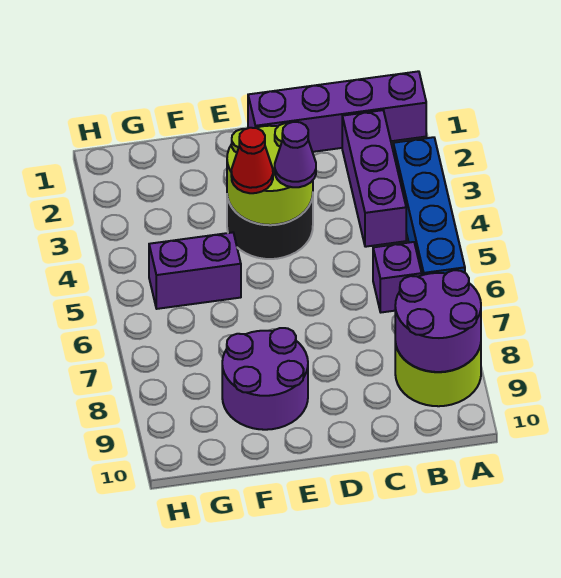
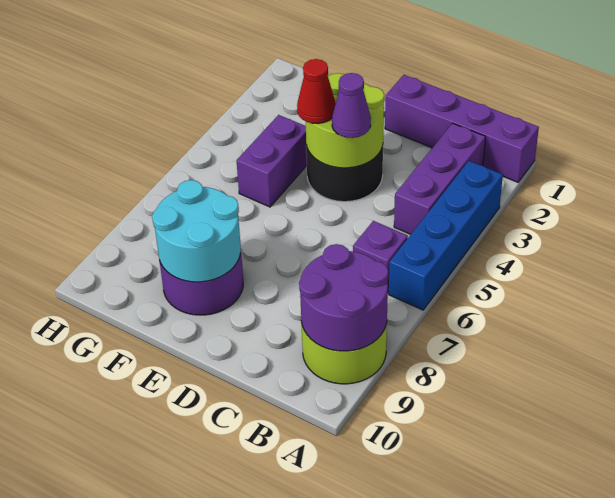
none -> cyan round brick E8:F9 level 2
purple brick F5:G5 level 1 -> purple brick F4:F5 level 1

